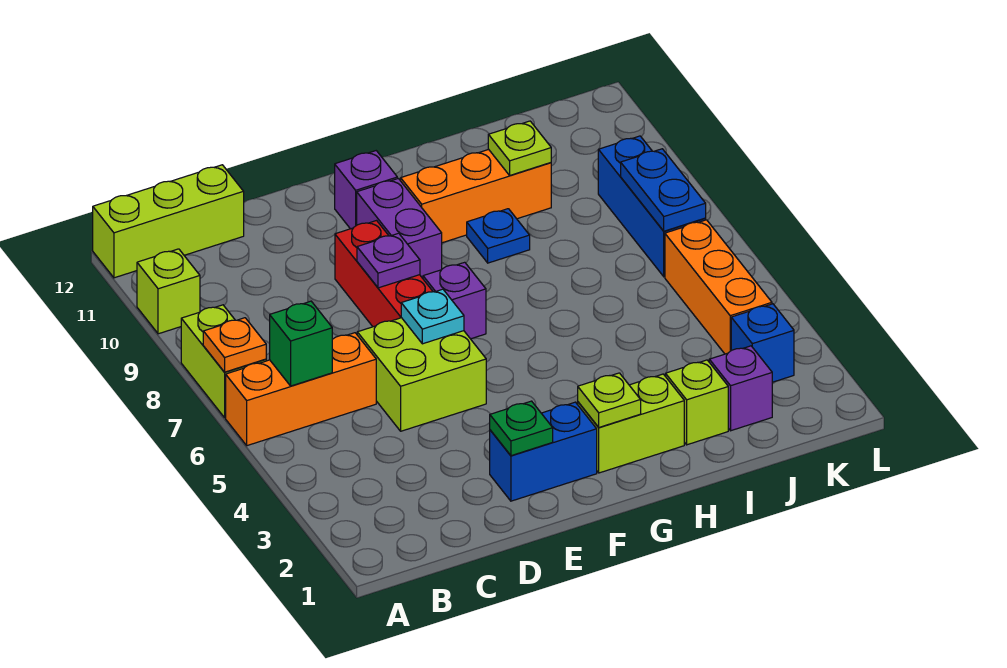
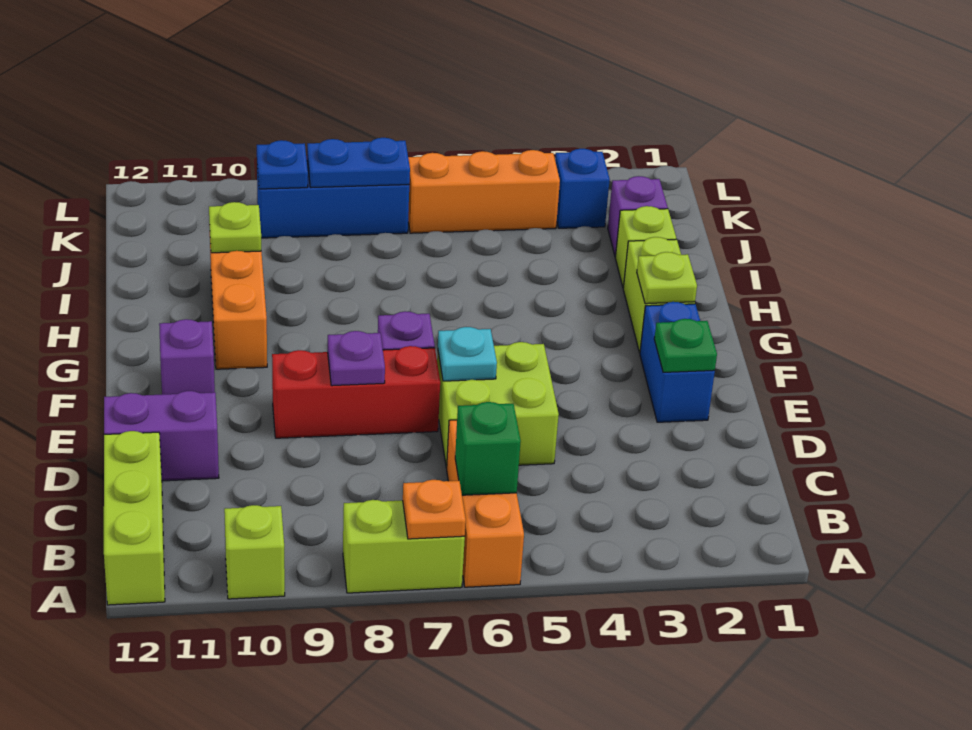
purple brick F9:F10 level 1 -> purple brick D11:D12 level 1
blue plate H9 level 1 -> blue plate K9 level 2

